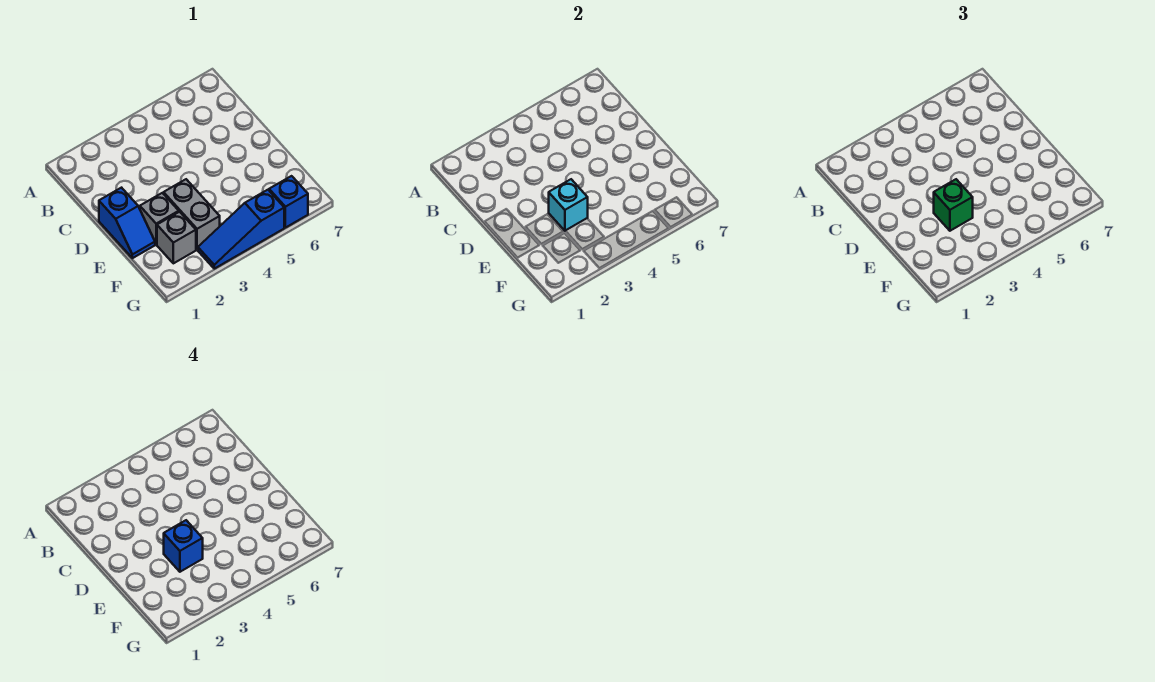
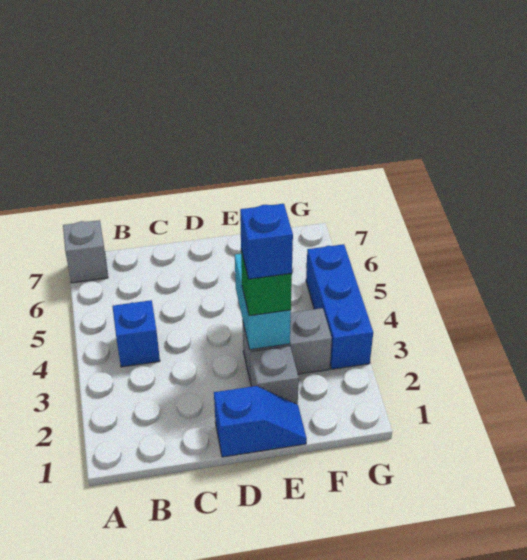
cyan brick E3 level 2 -> cyan brick E3:E4 level 2
grey brick F2 level 1 -> grey brick A7 level 1
blue slope G3:G5 level 1 top 5 -> blue brick G3:G5 level 1
blue brick G6 level 1 -> blue brick B4 level 1

